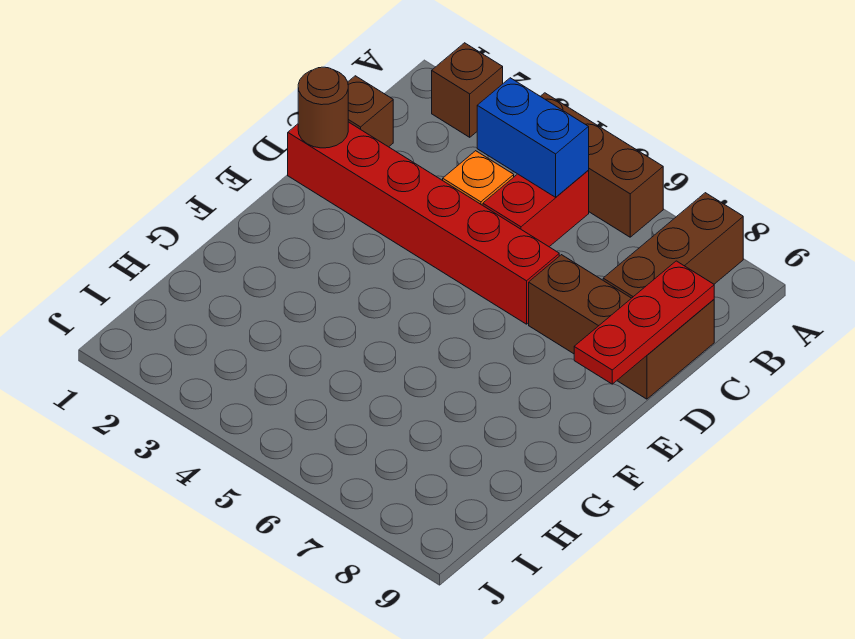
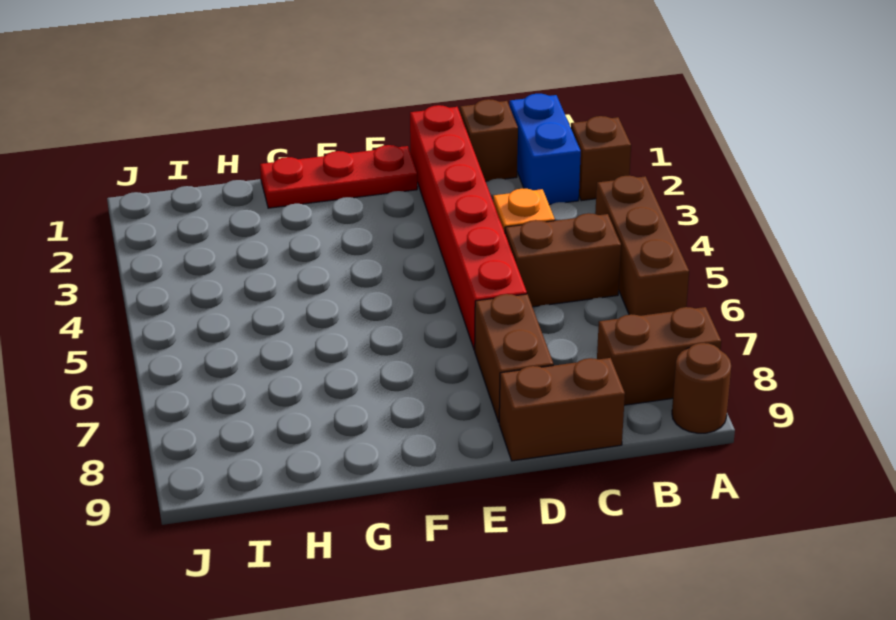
brown brick A8:C8 level 1 -> brown brick A8:B8 level 1
blue brick B4:B5 level 2 -> blue brick B1:B2 level 1
red brick B5:C5 level 1 -> brown brick B5:C5 level 1
red plate C9:E9 level 2 -> red plate E1:G1 level 1
brown round brick D1 level 2 -> brown round brick A9 level 1

